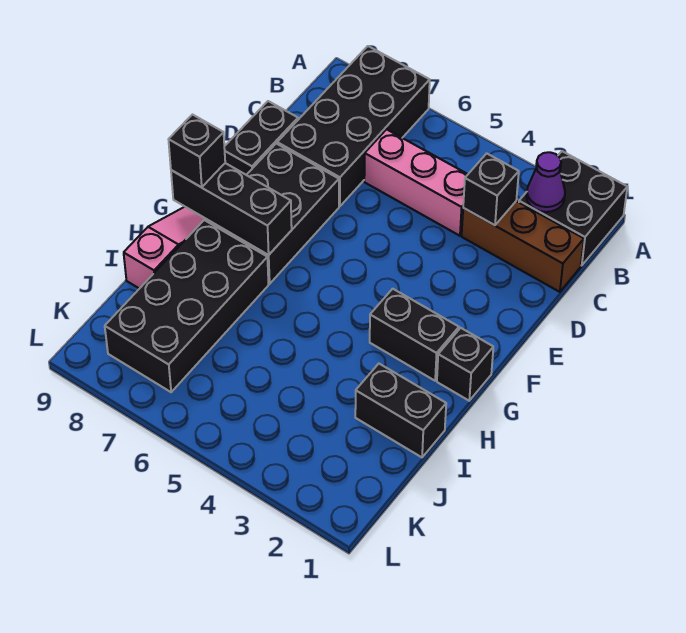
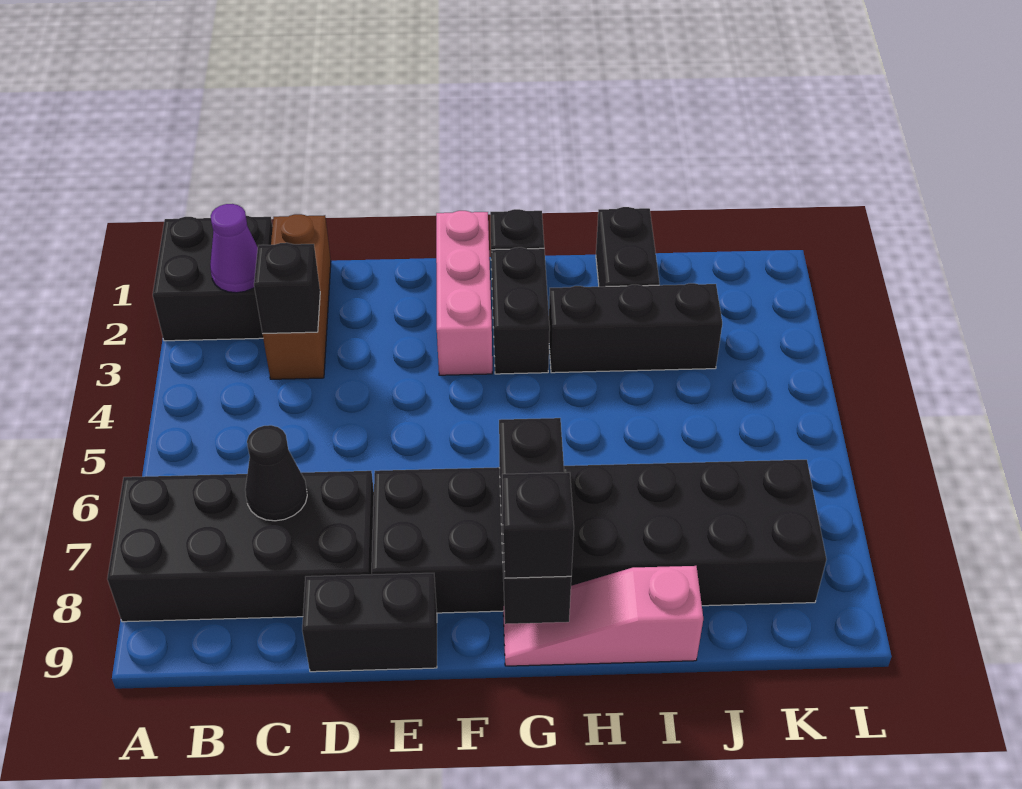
pink brick C4:C6 level 1 -> pink brick F1:F3 level 1
none -> black cone C7 level 2
none -> black brick H3:J3 level 1

